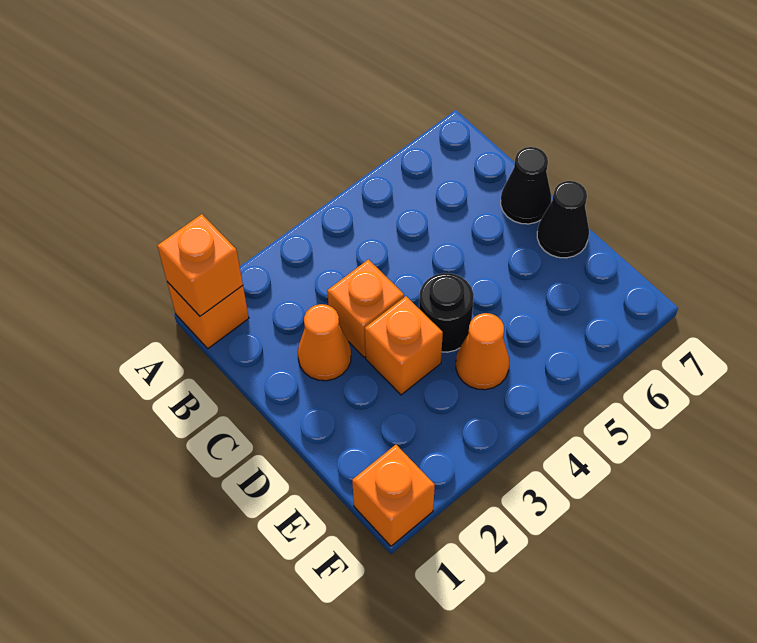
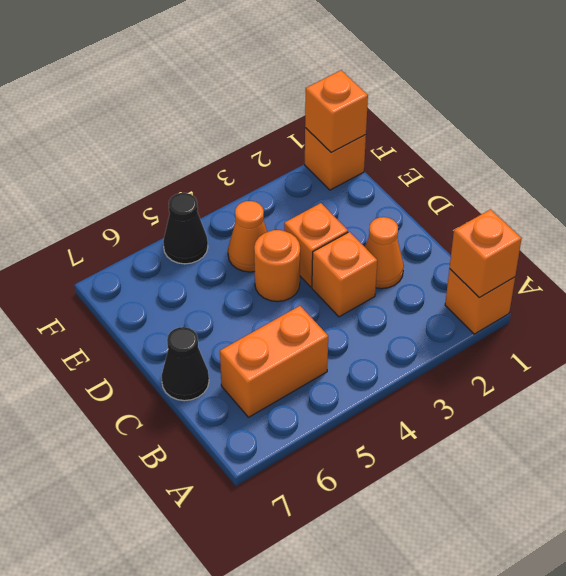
none -> orange brick B5:B6 level 1
black round brick D4 level 1 -> orange round brick D4 level 1
black cone D7 level 1 -> black cone F5 level 1
none -> orange brick F1 level 2

